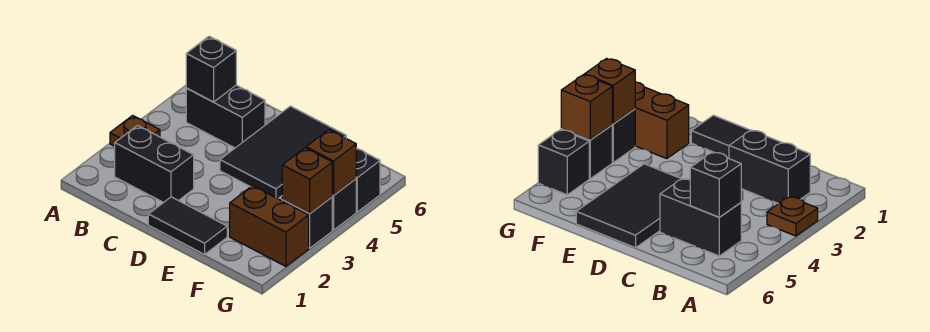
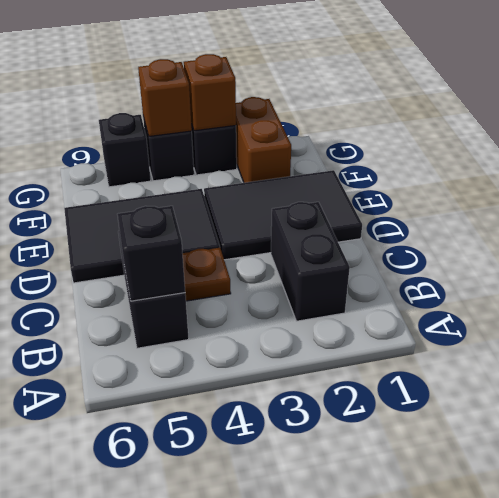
brown plate A3 level 1 -> brown plate C4 level 1
black tile D1:E1 level 1 -> black tile D1:E3 level 1

